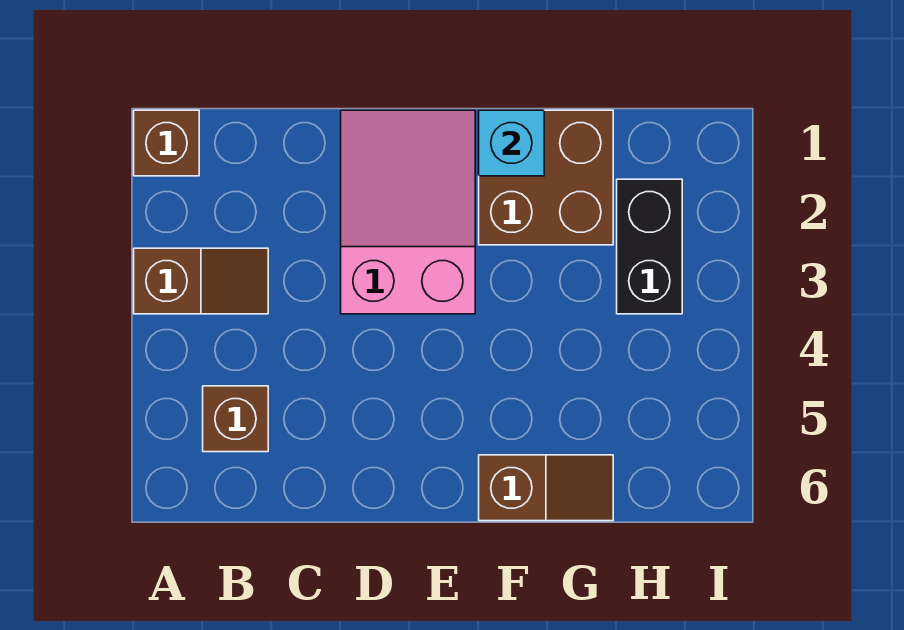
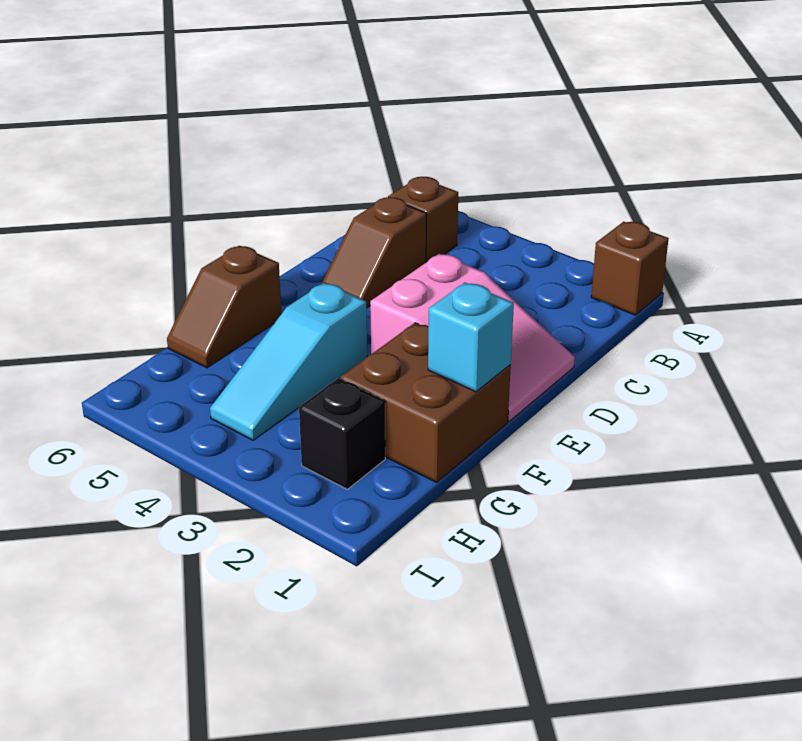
brown slope A3:B3 level 1 top A -> brown slope C5:D5 level 1 top C
none -> cyan slope F4:H4 level 1 top F
black brick H2:H3 level 1 -> black brick H2 level 1

